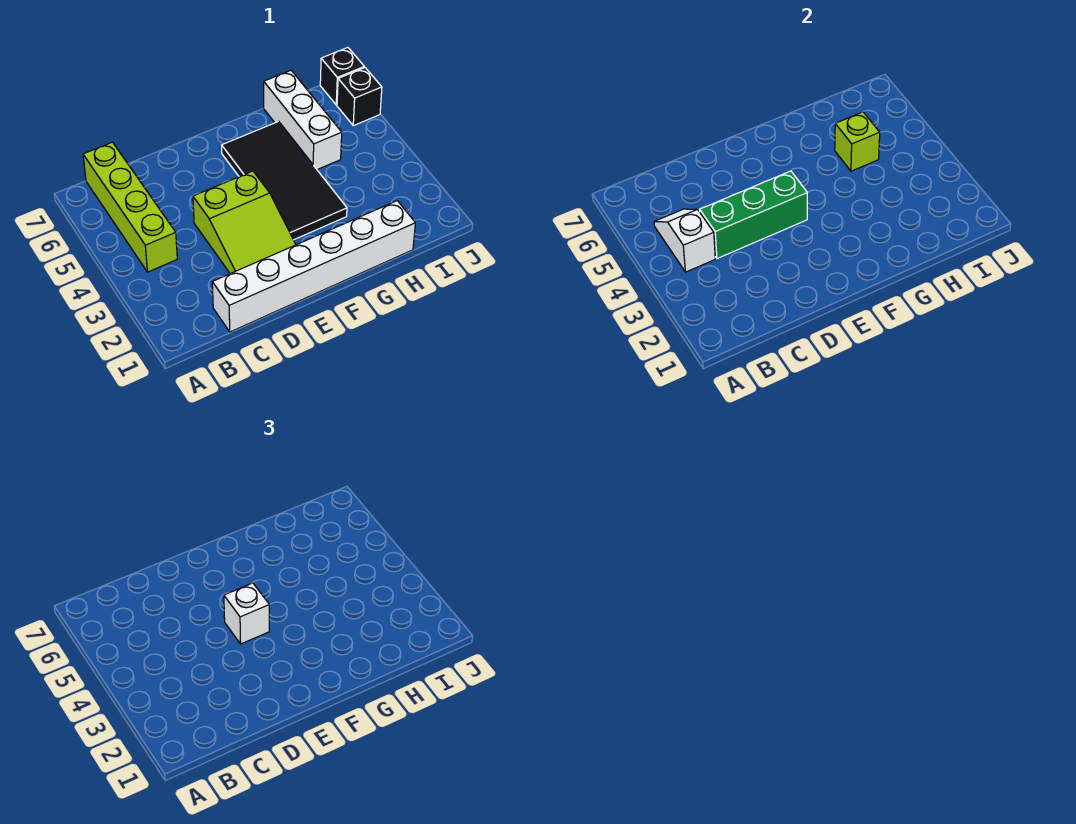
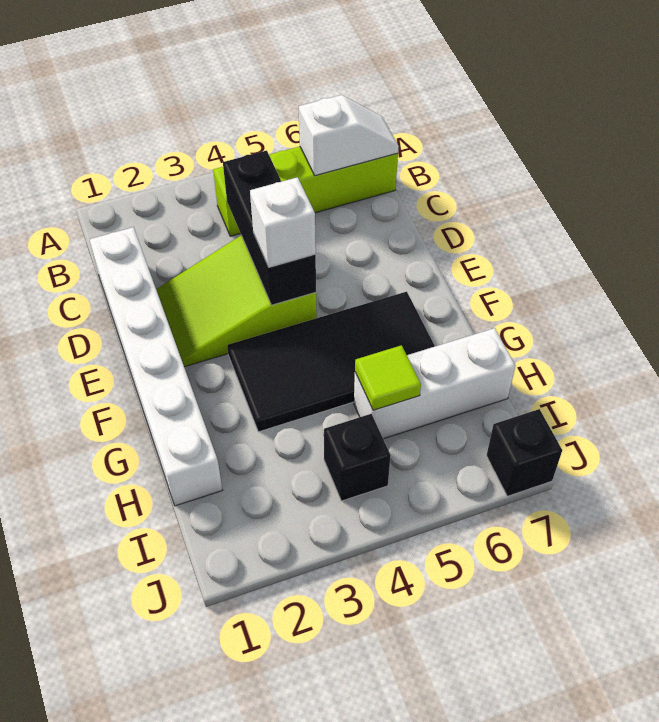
white slope B4:B5 level 2 top 4 -> white slope B6:B7 level 2 top 6
green brick C4:E4 level 2 -> black brick C4:E4 level 2
lime brick H5 level 2 -> lime tile H5 level 2
black brick J6 level 1 -> black brick I4 level 1

